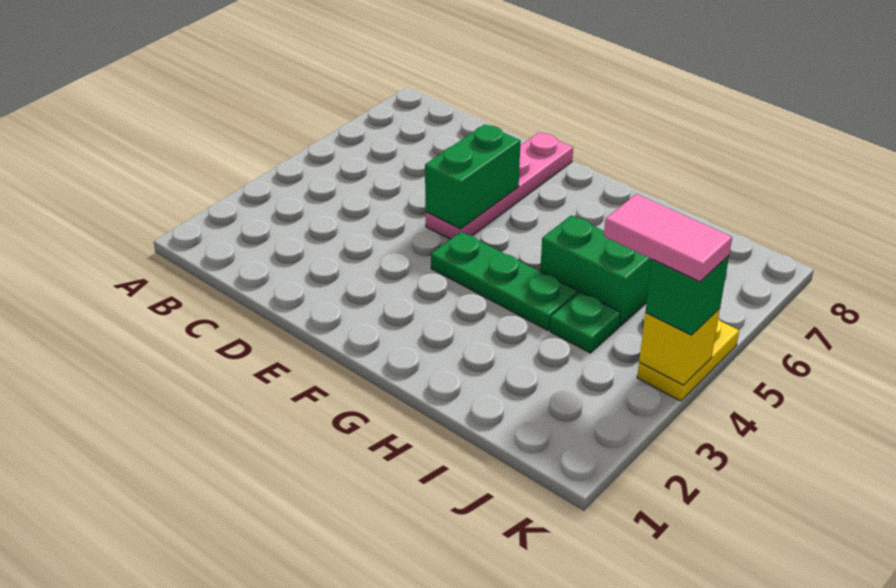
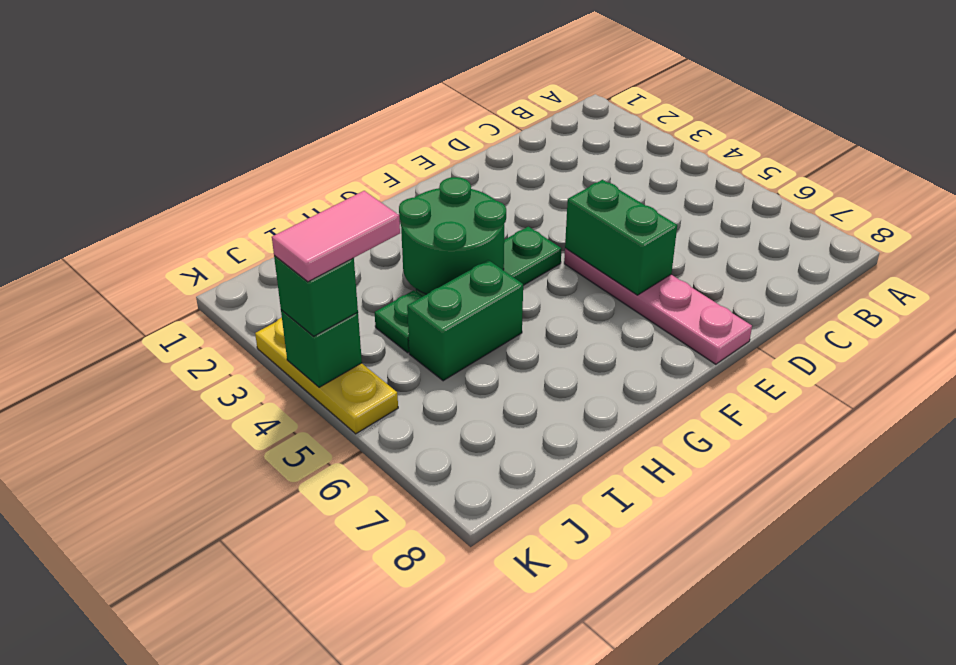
none -> green round brick G3:H4 level 2
yellow plate K4:K5 level 1 -> yellow plate K3:K5 level 1
yellow brick K4 level 2 -> green brick K4 level 2

